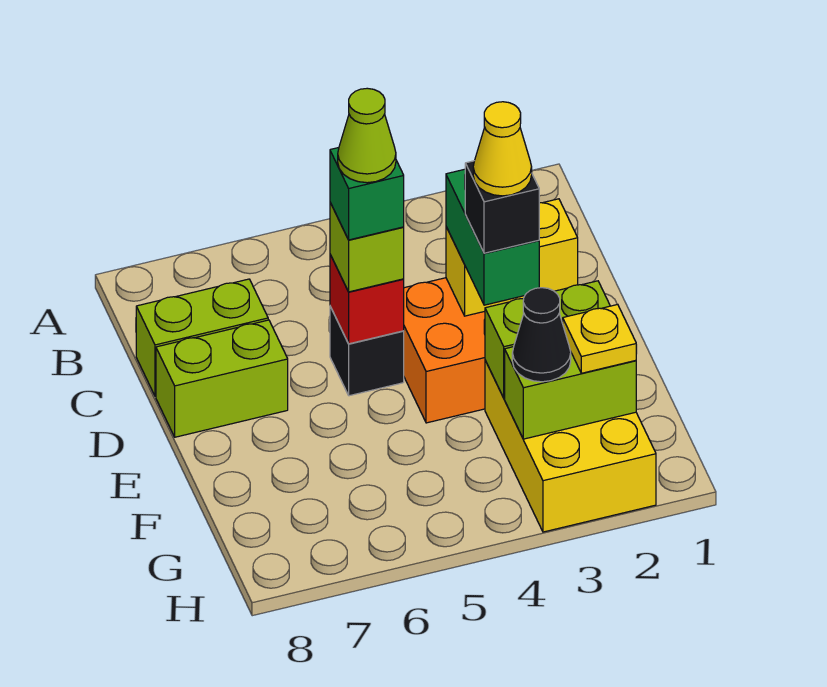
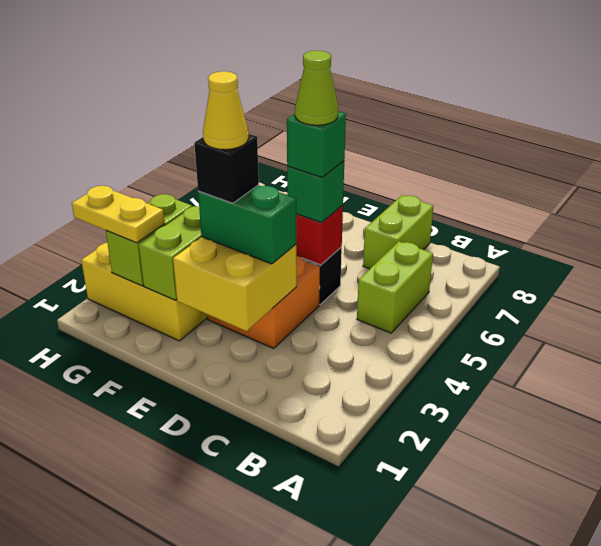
yellow brick D2:D3 level 2 -> yellow brick D2:E3 level 2
lime brick D5 level 3 -> green brick D5 level 3
lime brick D7:D8 level 1 -> lime brick B5:B6 level 1
yellow plate G2 level 3 -> yellow plate G2:H2 level 3
black cone G3 level 3 -> none

